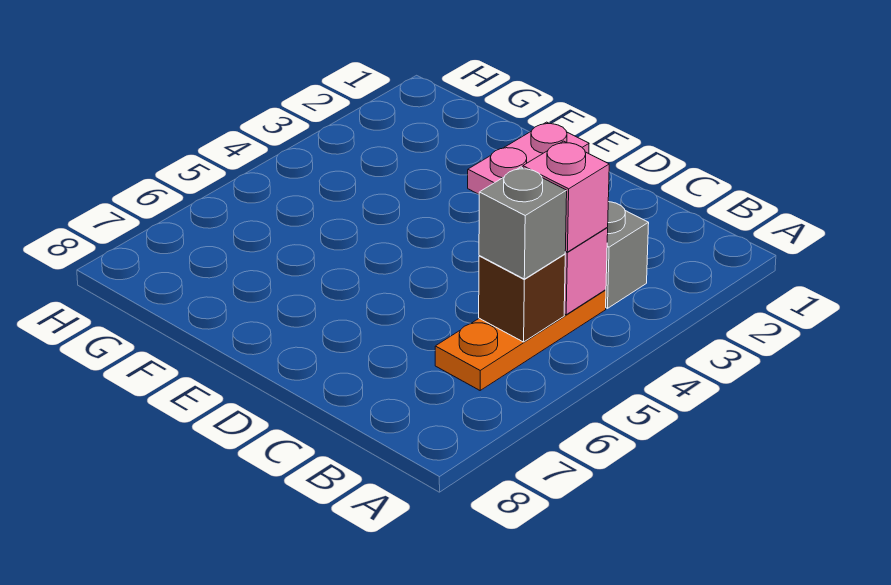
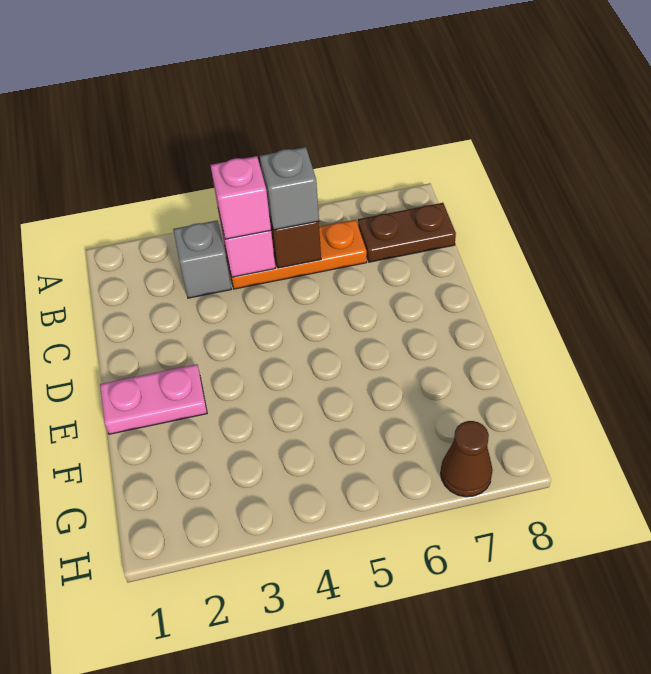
none -> brown plate B7:B8 level 1
none -> brown cone H7 level 1

